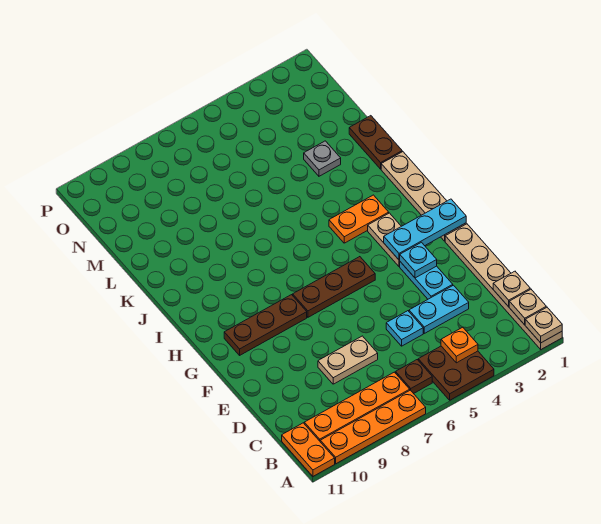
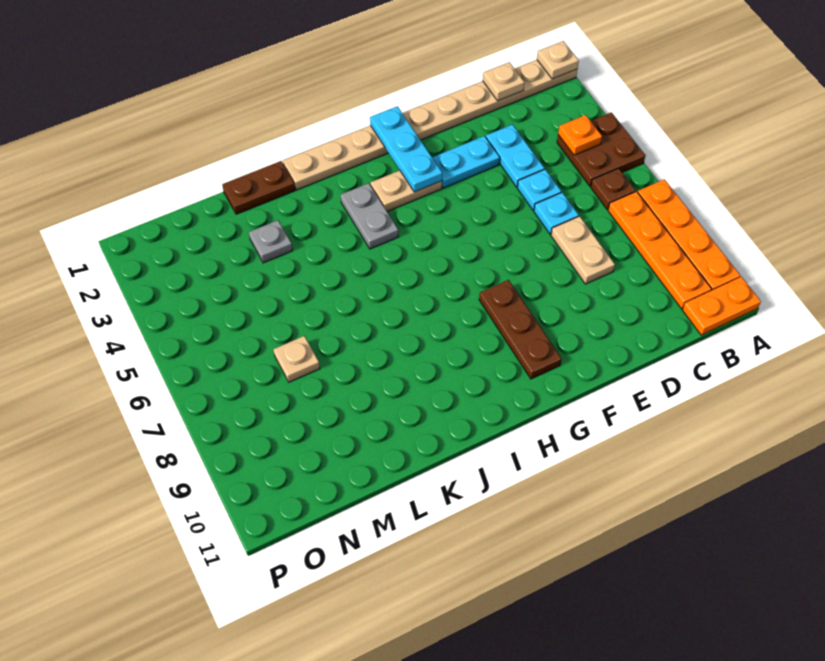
tan plate B1 level 2 -> tan plate M7 level 1
cyan plate F3 level 2 -> cyan plate D6 level 1
brown plate G5:G7 level 1 -> none
orange plate I3:I4 level 1 -> grey plate I3:I4 level 1

